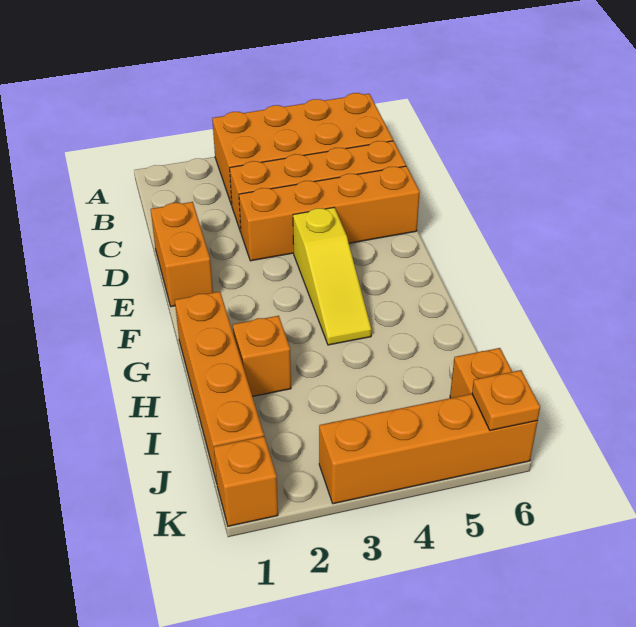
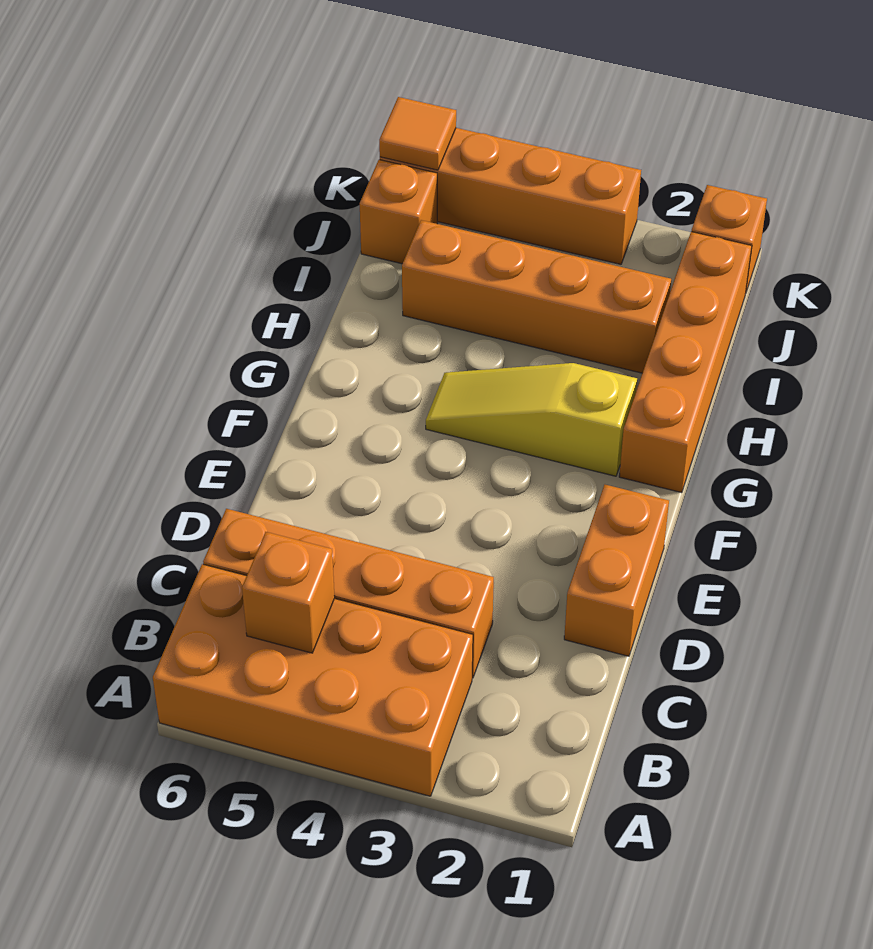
orange brick D3:D6 level 1 -> orange brick I2:I5 level 1
yellow slope E4:G4 level 1 top E -> yellow slope G2:G4 level 1 top 2
orange brick H2 level 1 -> orange brick B5 level 2
orange plate K6 level 2 -> orange tile K6 level 2

